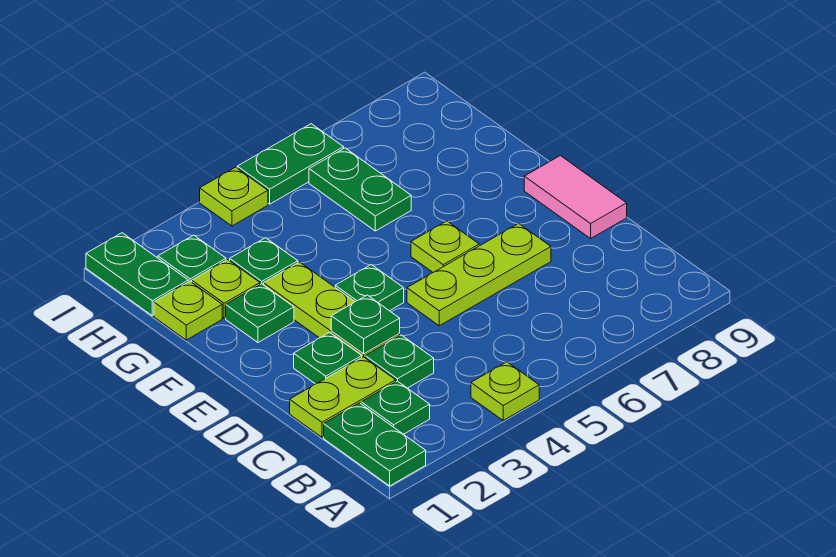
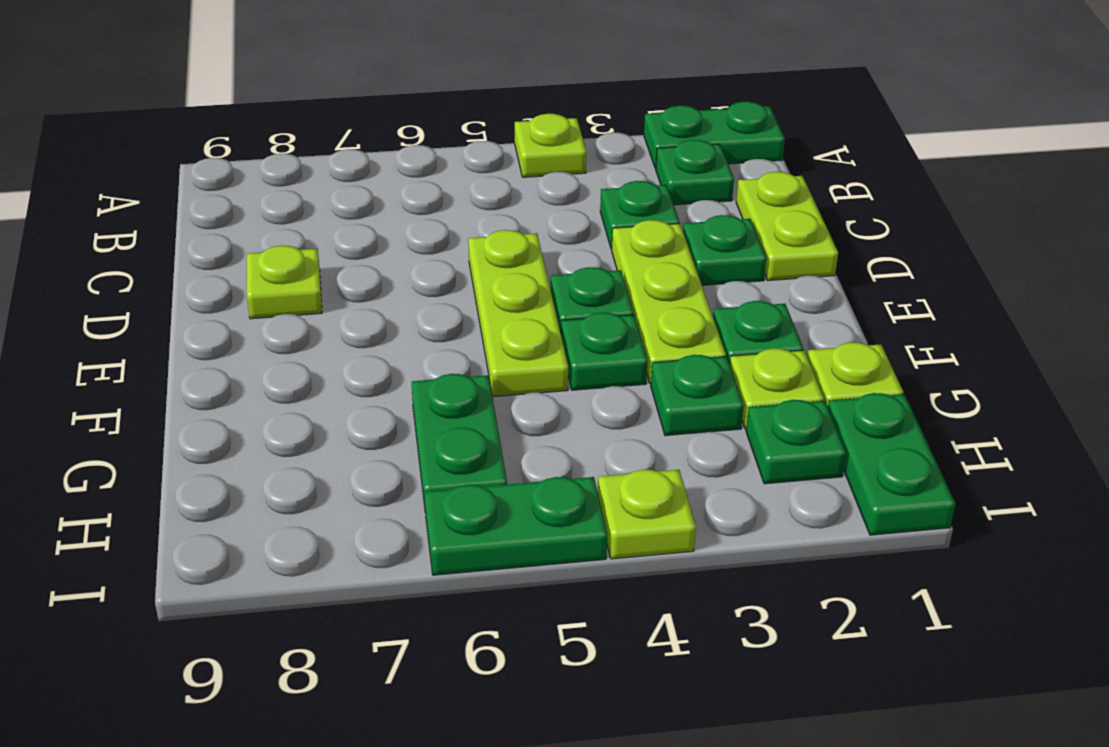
green plate A1:B1 level 1 -> green plate A1:A2 level 1
lime plate C1:C2 level 1 -> lime plate C1:D1 level 1
green plate D3 level 2 -> green plate F4 level 1
lime plate D5:D7 level 1 -> lime plate D5:F5 level 1
pink tile D9:E9 level 1 -> none
lime plate E6 level 1 -> lime plate D8 level 1

